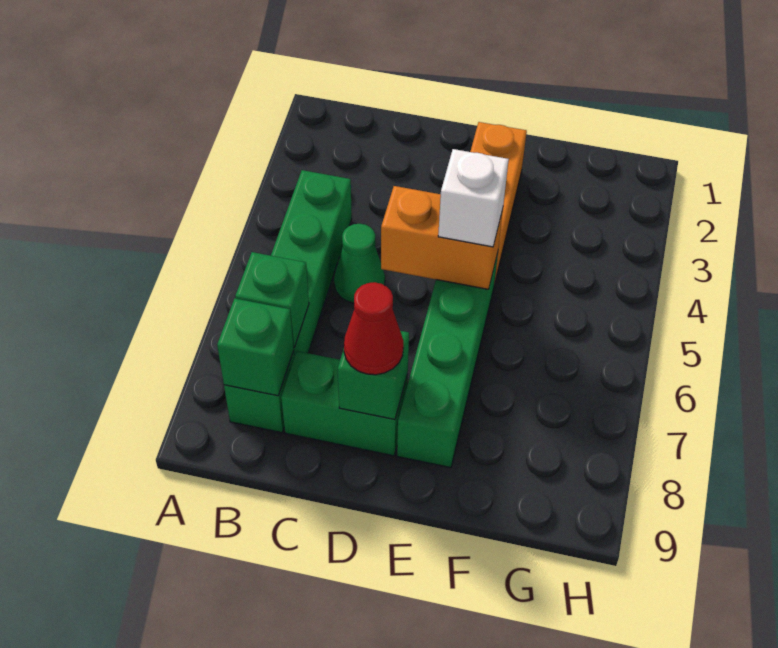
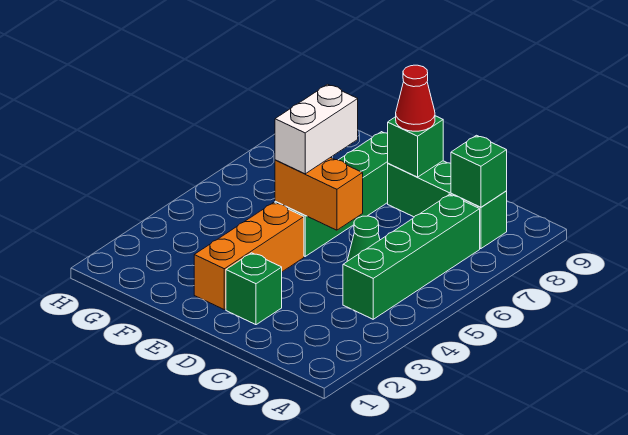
green brick B7 level 2 -> green brick D2 level 1
white brick E5 level 3 -> white brick E5:E6 level 3

